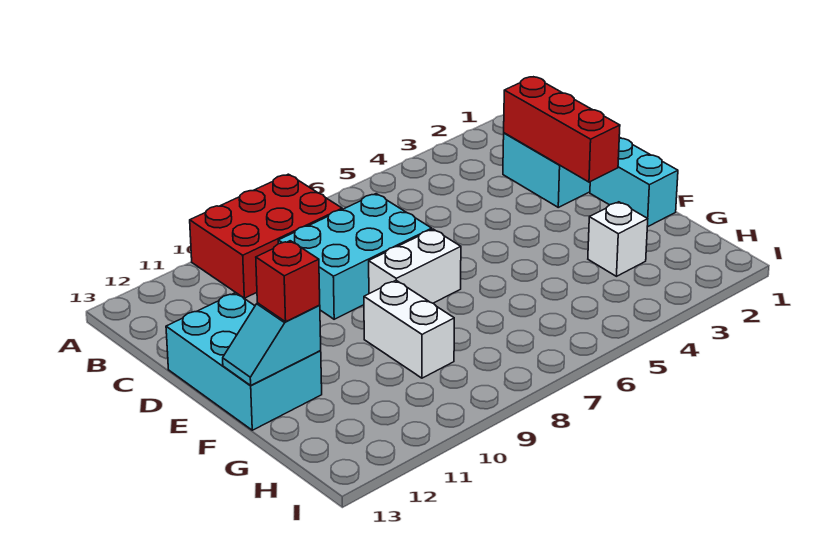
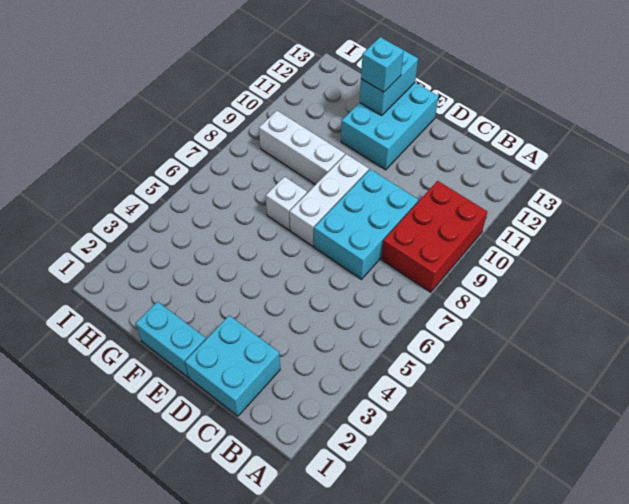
red brick C2:E2 level 2 -> none
cyan brick D12:F13 level 1 -> cyan brick E11:F13 level 1
white brick E7:E8 level 1 -> white brick E7:E9 level 1
white brick F9:G9 level 1 -> white brick F9:H9 level 1
cyan slope F12:F13 level 2 top 12 -> cyan brick F12:F13 level 2
red brick F12 level 3 -> cyan brick F12 level 3
white brick G3 level 1 -> white brick F7 level 1

